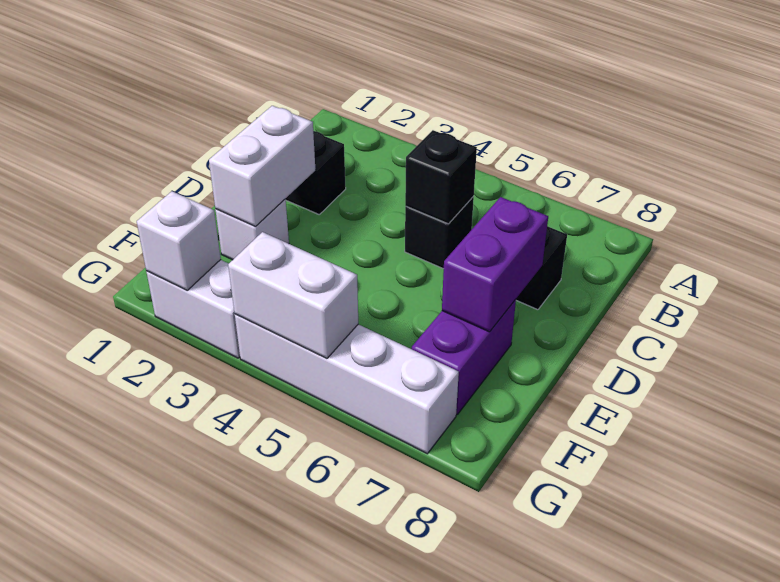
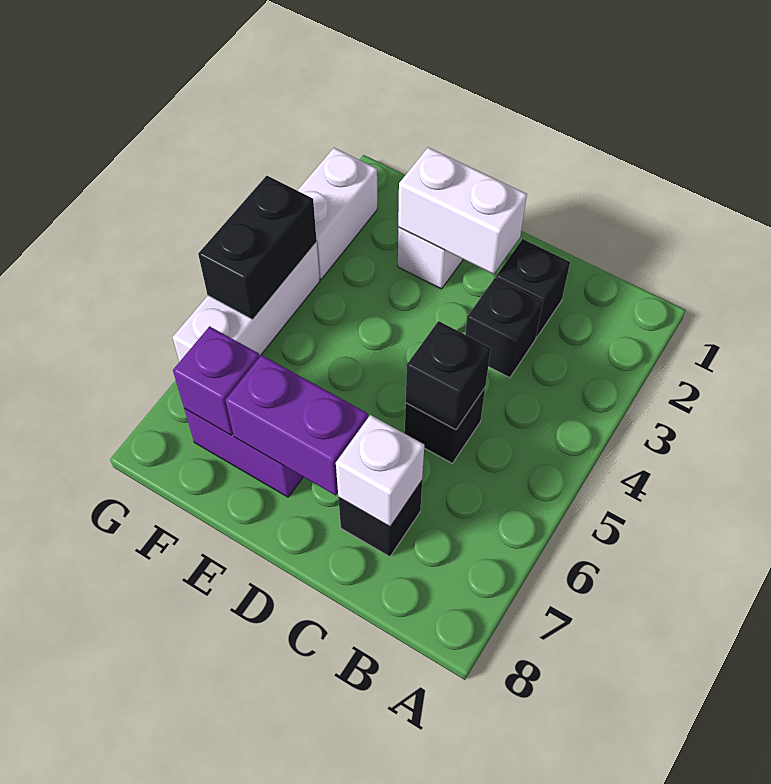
none -> black brick C3 level 1
none -> purple brick F7 level 2
white brick G2 level 2 -> white brick C7 level 2
white brick G4:G7 level 1 -> white brick G4:G6 level 1
white brick G4:G5 level 2 -> black brick G4:G5 level 2

